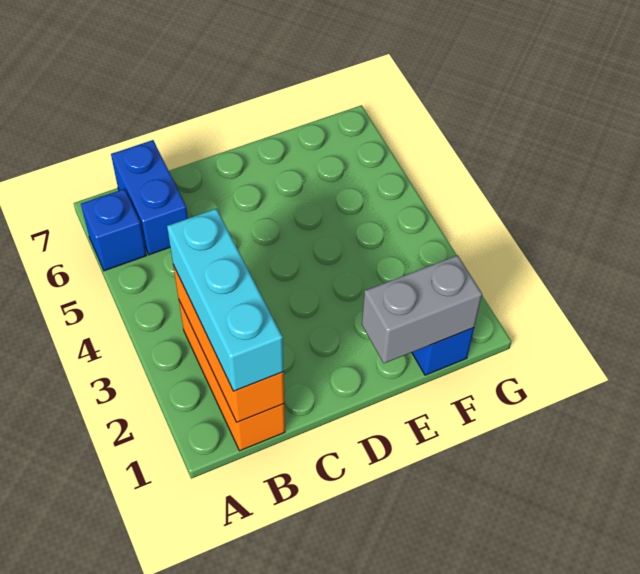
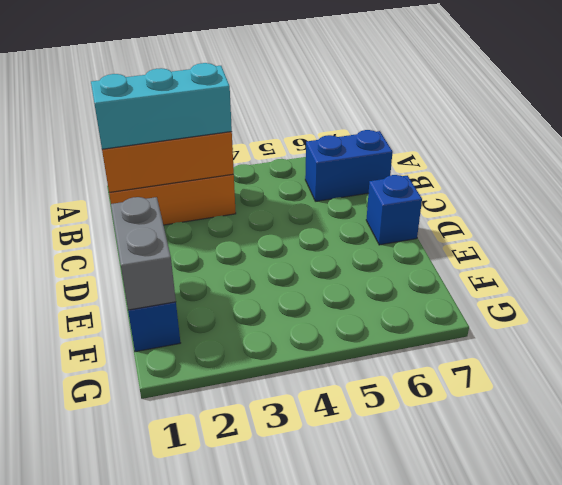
blue brick A6 level 1 -> blue brick D7 level 1

